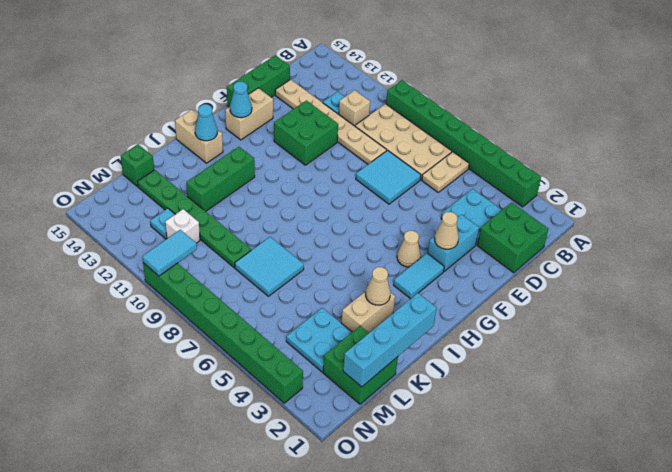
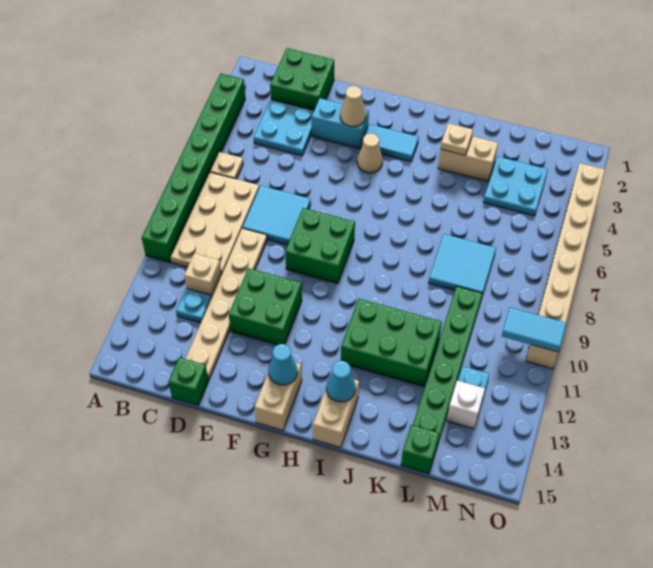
tan plate B6:C6 level 1 -> tan plate B6 level 1
green brick D15:F15 level 1 -> green brick D15 level 1
tan brick F14:G14 level 1 -> tan brick G14:G15 level 1
green brick I12:K12 level 1 -> green brick I11:K12 level 1
cyan brick J1:M1 level 2 -> none
tan cone J3 level 2 -> tan plate J3 level 2
green brick L1:M2 level 1 -> green brick F8:G9 level 1
white brick M11 level 1 -> white brick M13 level 1
green brick O3:O10 level 1 -> tan brick O3:O10 level 1

